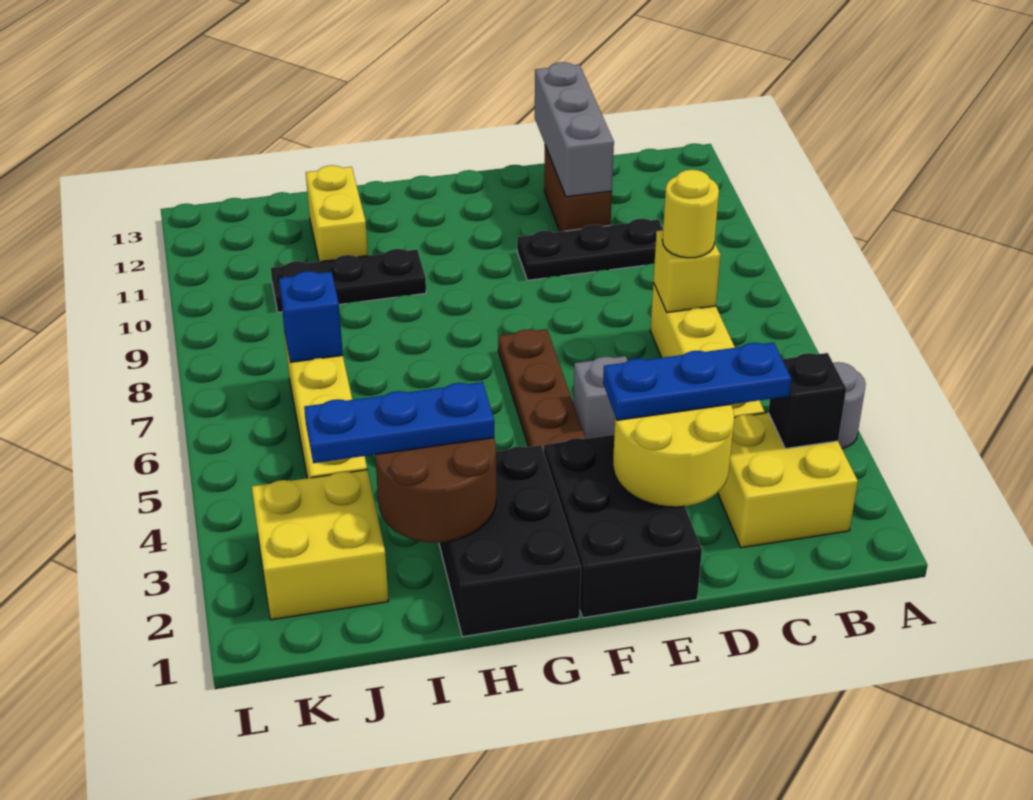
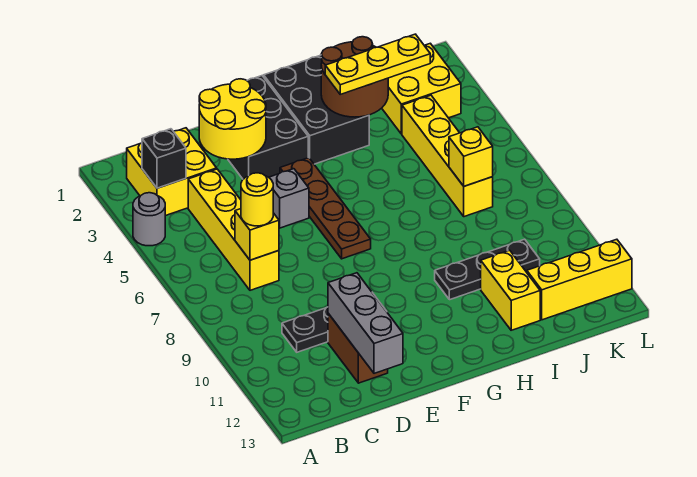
blue plate C3:E3 level 3 -> none
blue plate H3:J3 level 3 -> yellow plate H3:J3 level 3
blue brick J7 level 2 -> yellow brick J7 level 2
none -> yellow brick J12:L12 level 1

